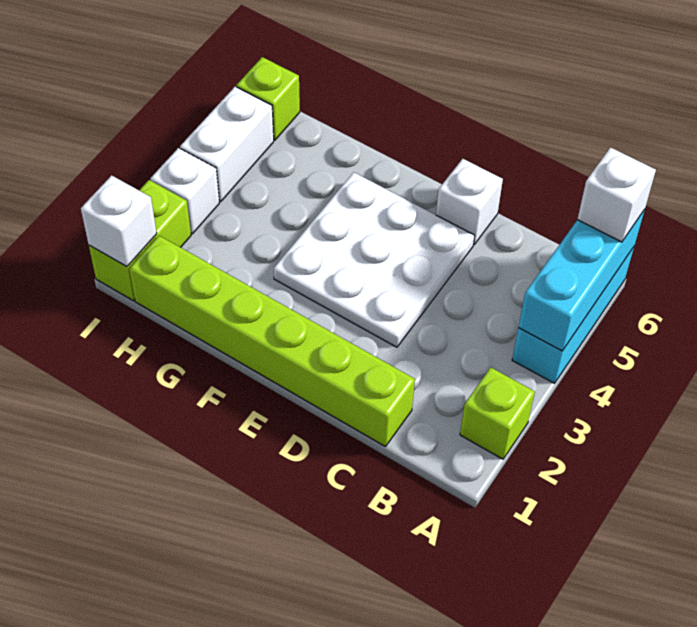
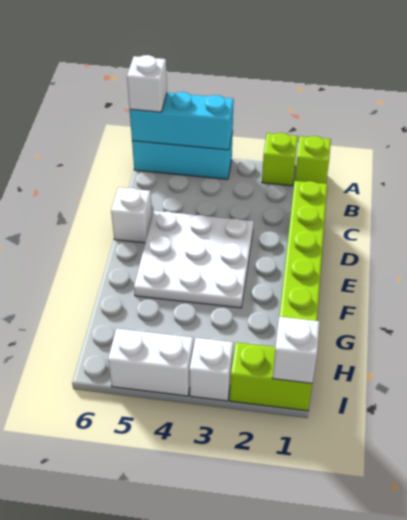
lime brick I6 level 1 -> lime brick A1 level 1

